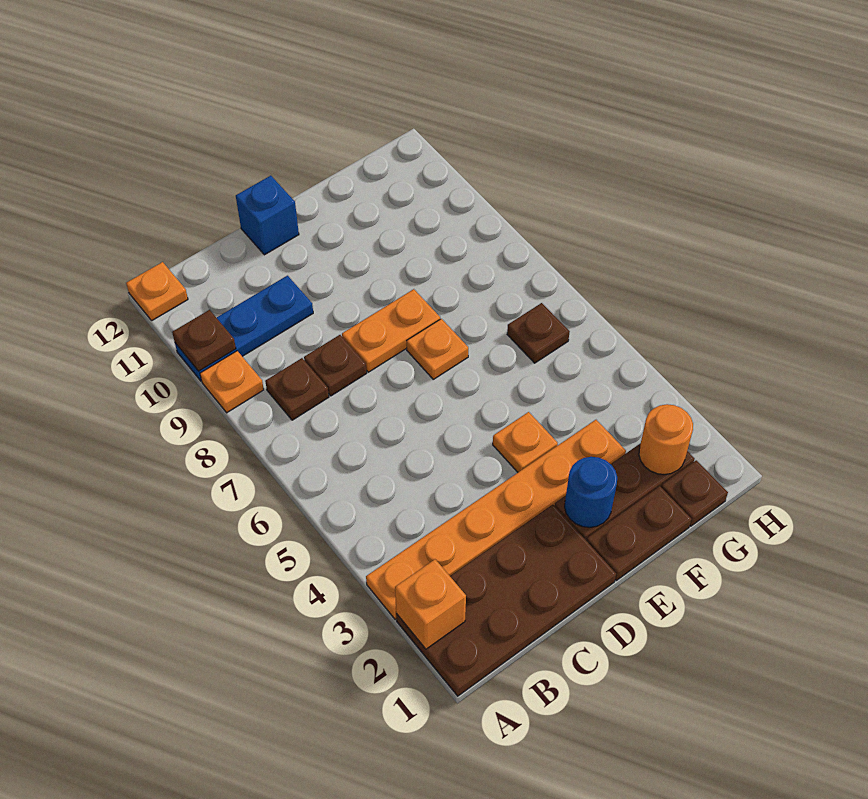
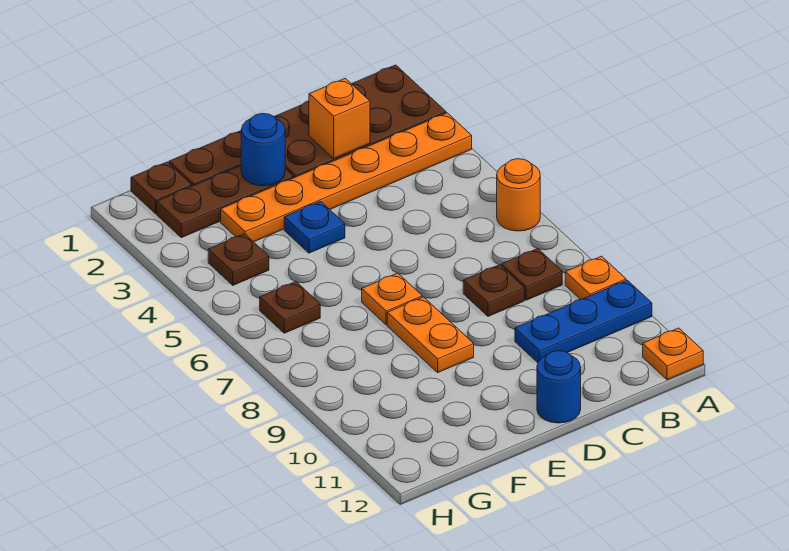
orange brick A2 level 2 -> orange brick C2 level 2
brown plate A10 level 2 -> brown plate G4 level 1
orange plate D8:E8 level 1 -> orange plate E8:E9 level 1
blue brick D12 level 1 -> blue round brick D12 level 1
orange plate E4 level 1 -> blue plate E4 level 1
orange round brick G2 level 2 -> orange round brick A6 level 1

